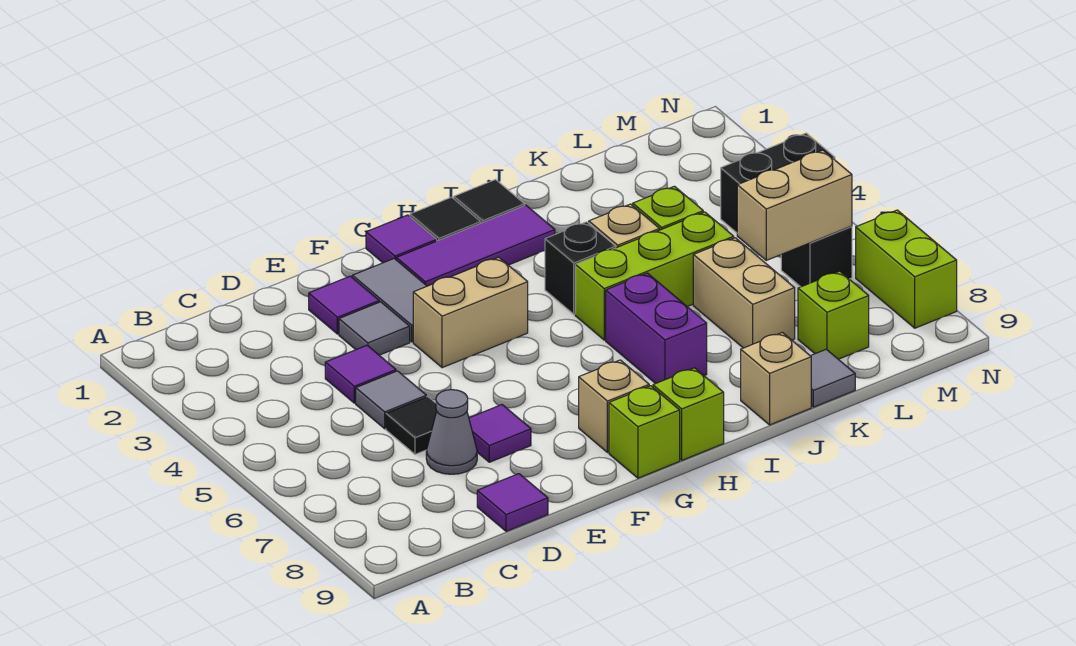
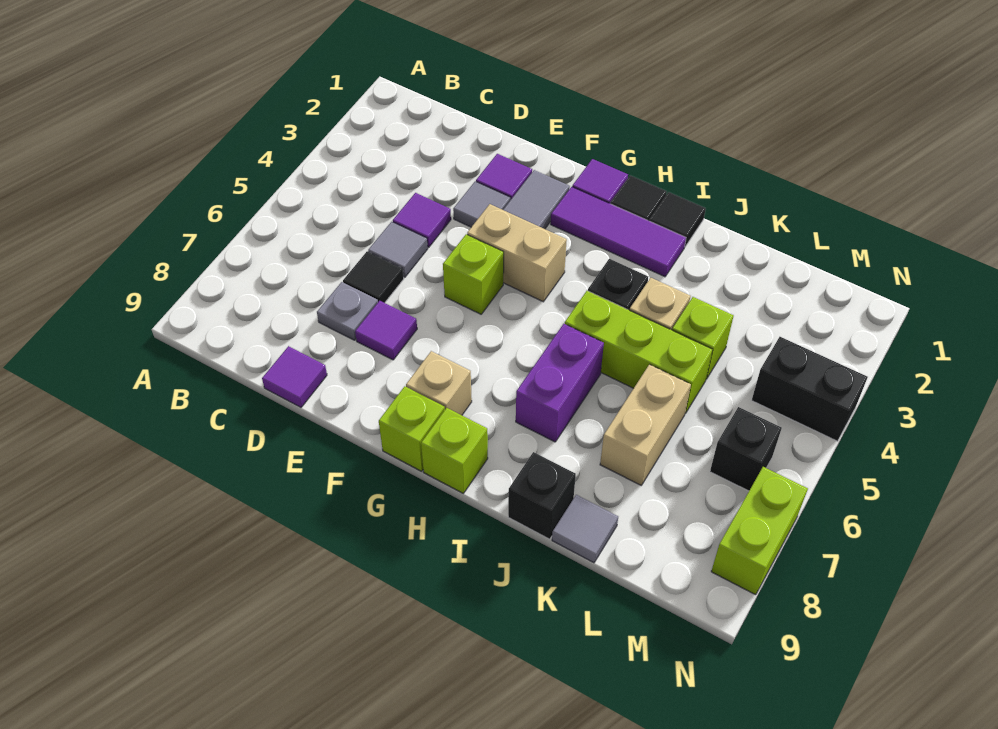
grey cone D7 level 1 -> grey plate D7 level 1
tan brick J9 level 1 -> black brick J9 level 1
tan brick L6:M6 level 2 -> none
lime brick L8 level 1 -> lime brick F5 level 1

